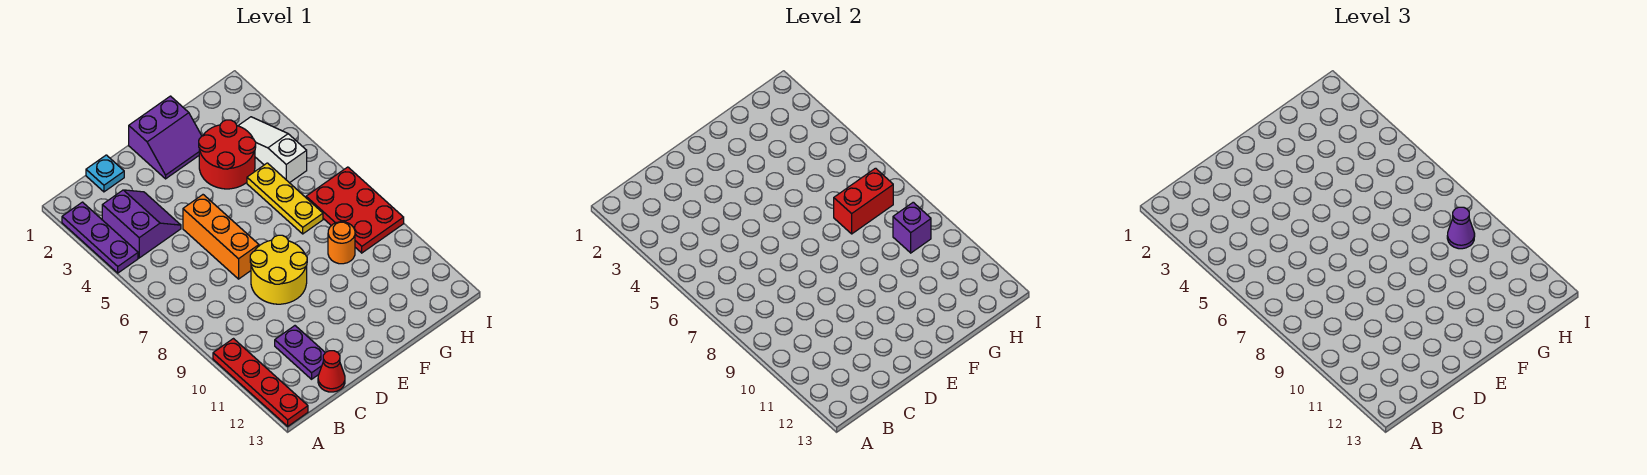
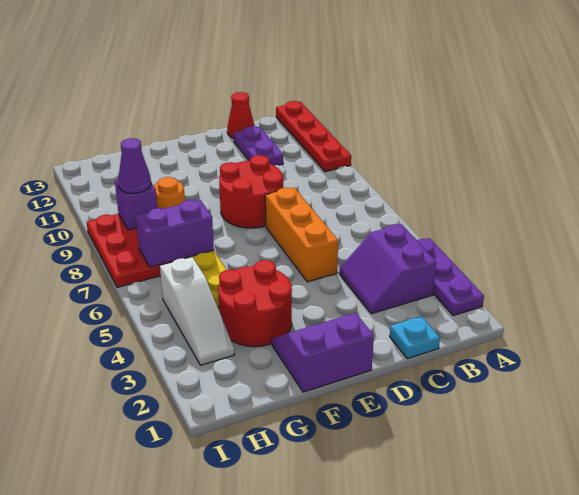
yellow round brick D8:E9 level 1 -> red round brick D8:E9 level 1
red brick G7:H7 level 2 -> purple brick G7:H7 level 2

